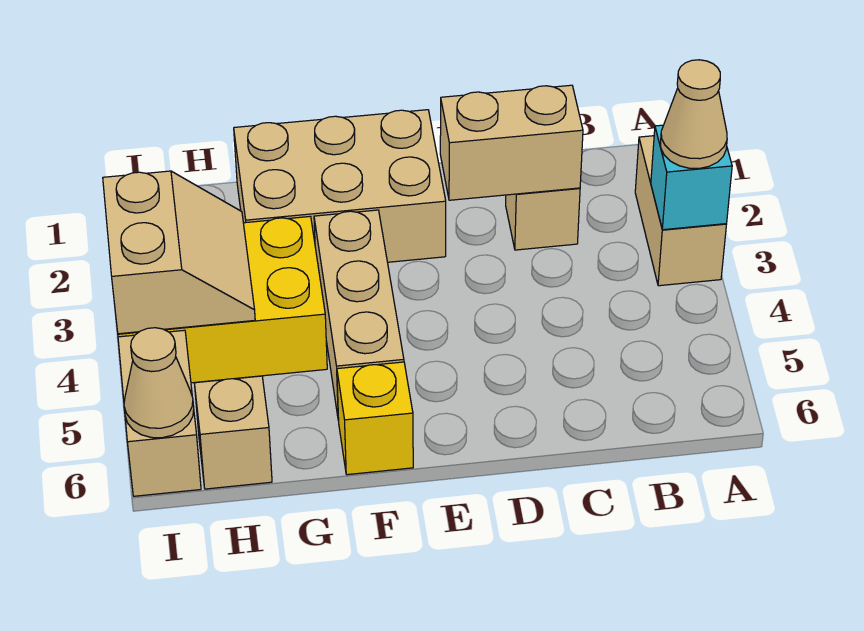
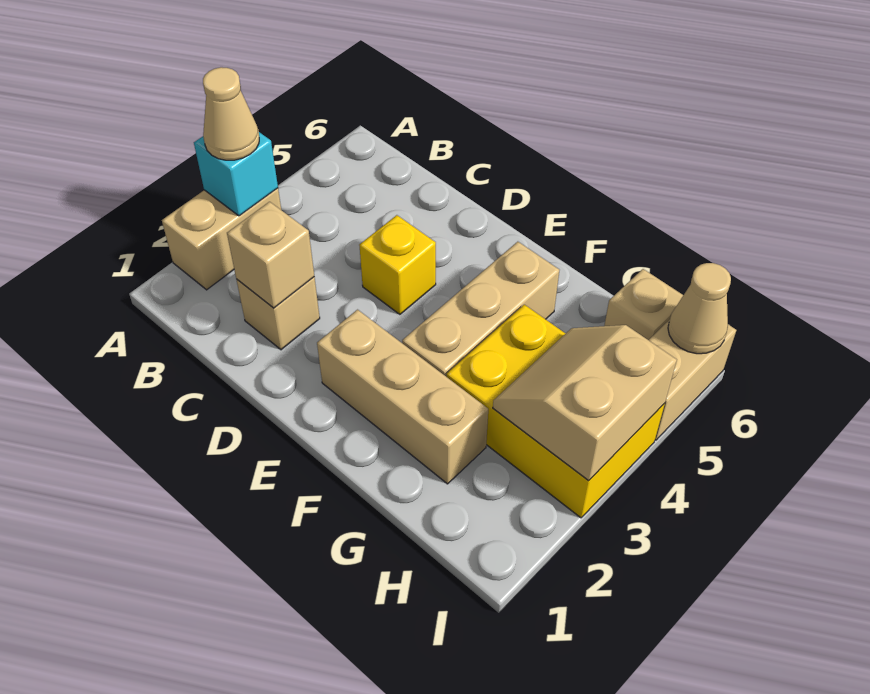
tan brick C2:D2 level 2 -> tan brick C2 level 2
tan brick E1:G2 level 1 -> tan brick E2:G2 level 1
yellow brick F6 level 1 -> yellow brick D4 level 1

